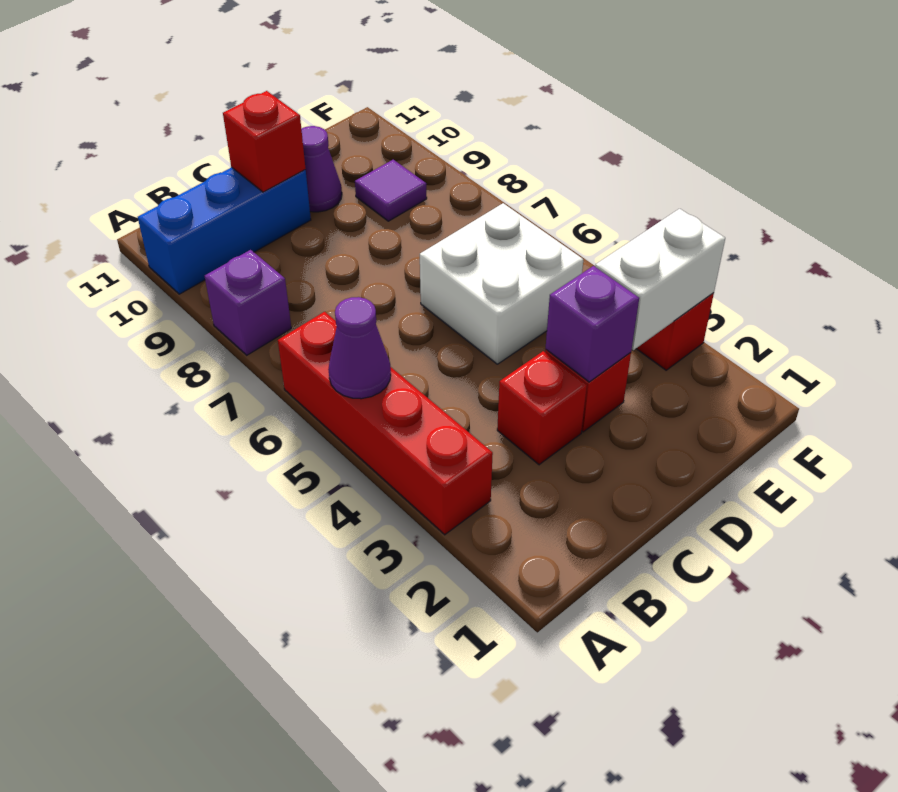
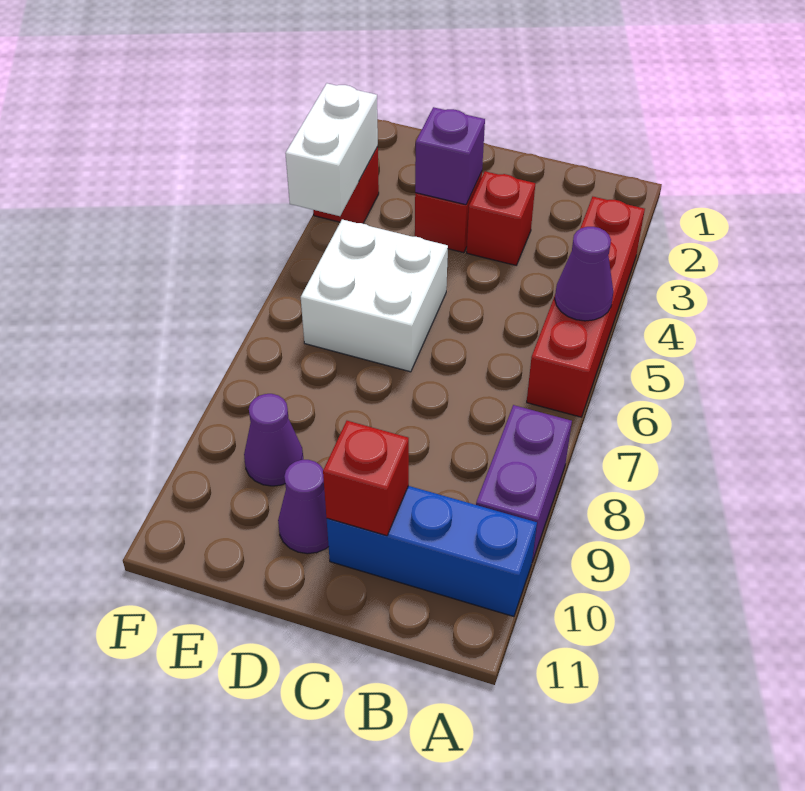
purple brick A8 level 1 -> purple brick A8:A9 level 1
white brick E3:F3 level 2 -> white brick F3:F4 level 2
purple tile E9 level 1 -> purple cone E9 level 1

